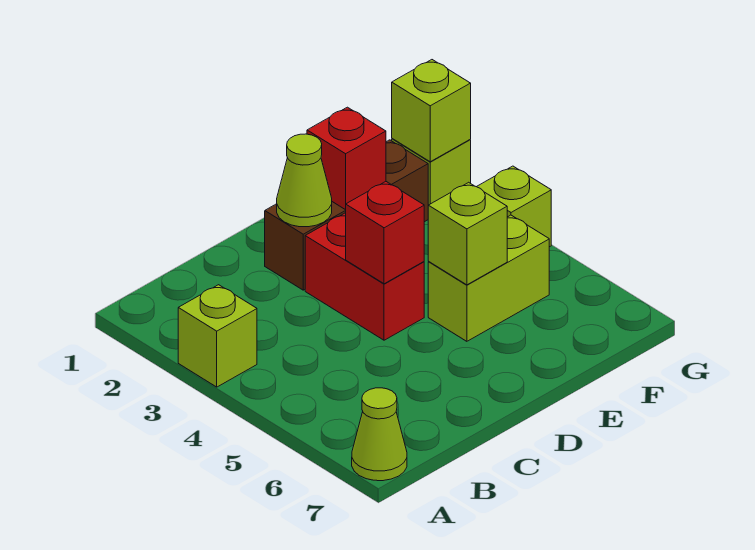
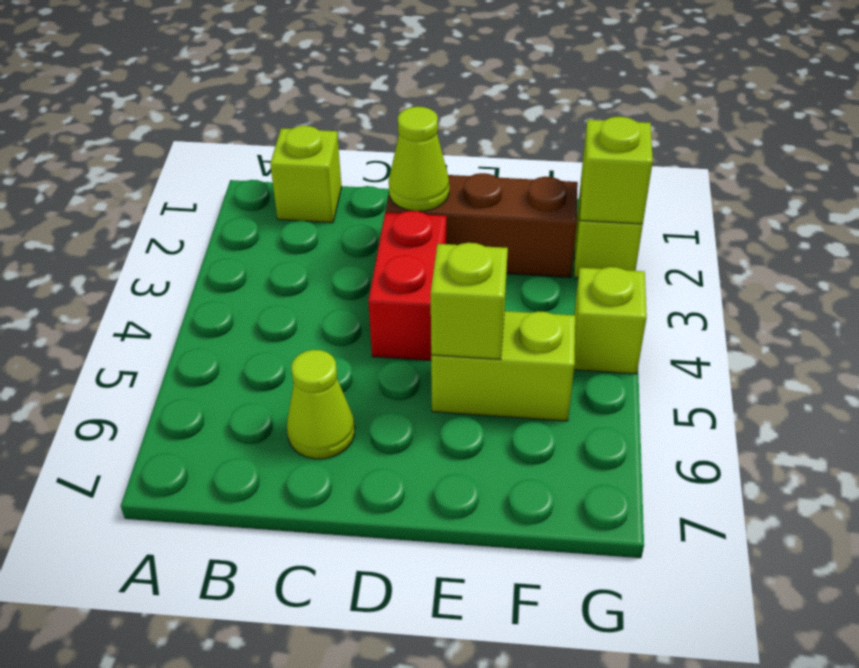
lime brick A3 level 1 -> lime brick B1 level 1
lime cone A7 level 1 -> lime cone C6 level 1
red brick D4 level 2 -> none
red brick E2 level 2 -> none

